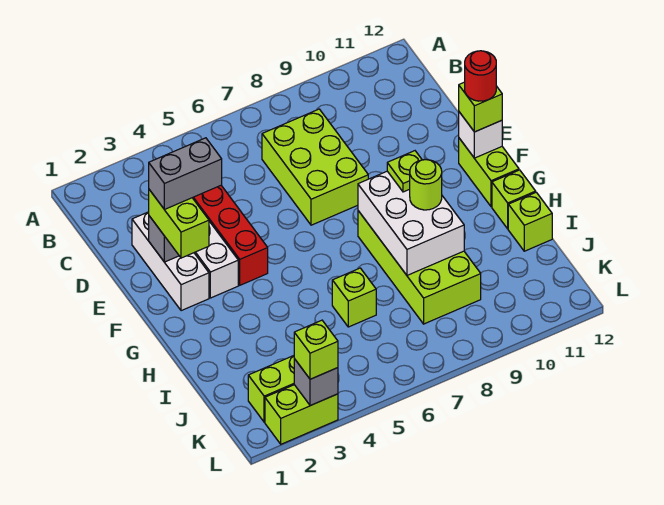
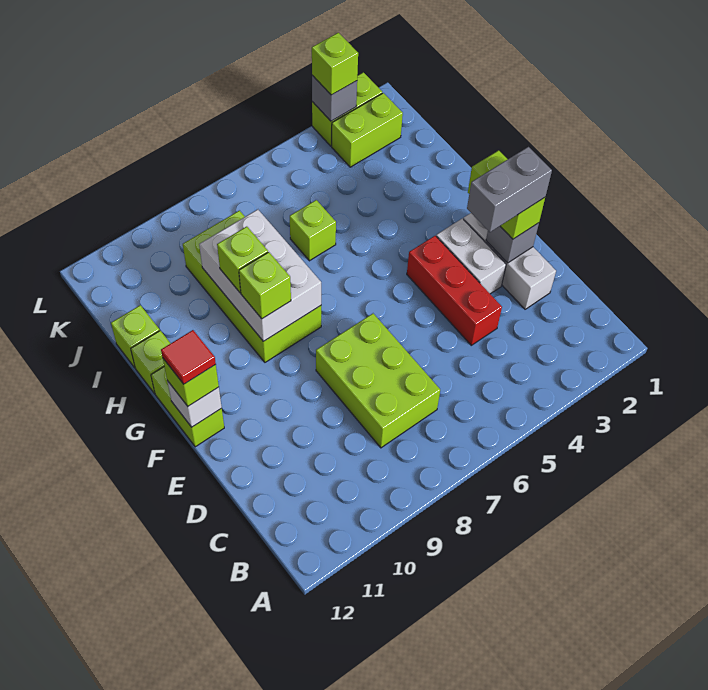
red round brick F12 level 4 -> red tile F12 level 4
lime plate G9 level 3 -> lime brick G9 level 3
lime round brick H9 level 3 -> lime brick H9 level 3

